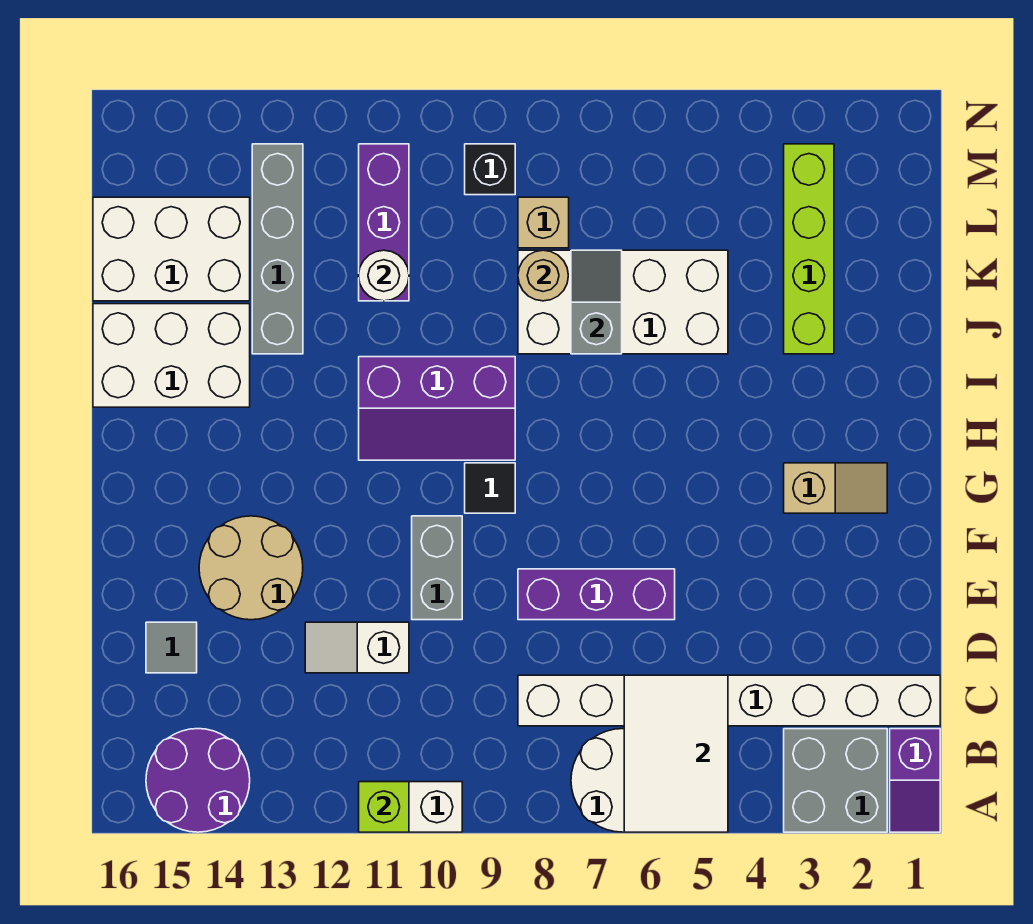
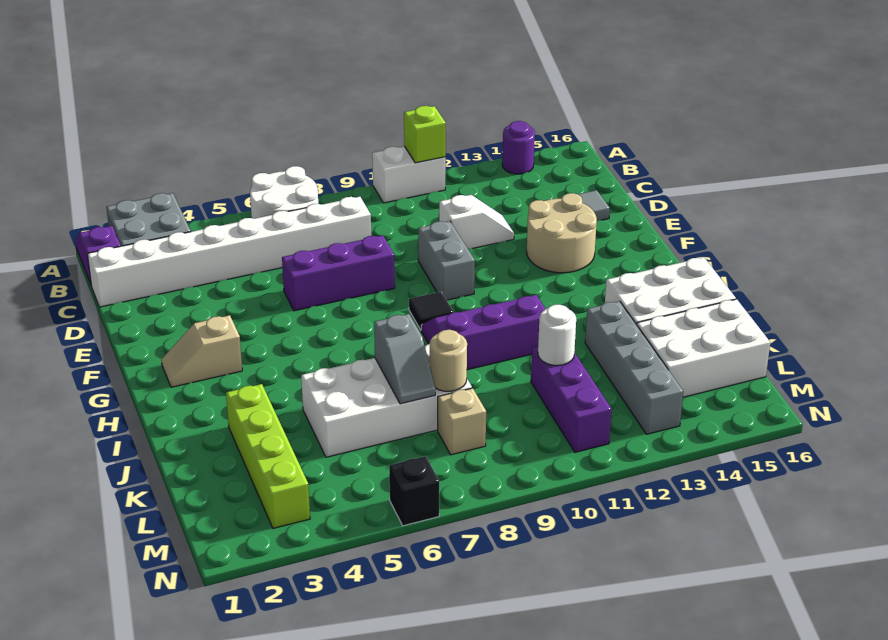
white tile A5:C6 level 2 -> none
purple round brick A14:B15 level 1 -> purple round brick A14 level 1
black brick M9 level 1 -> black brick N6 level 1

